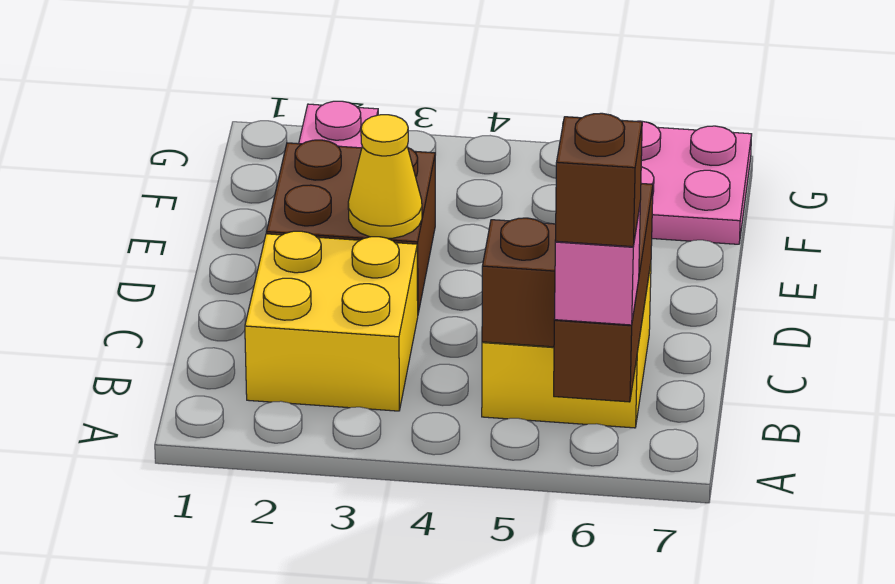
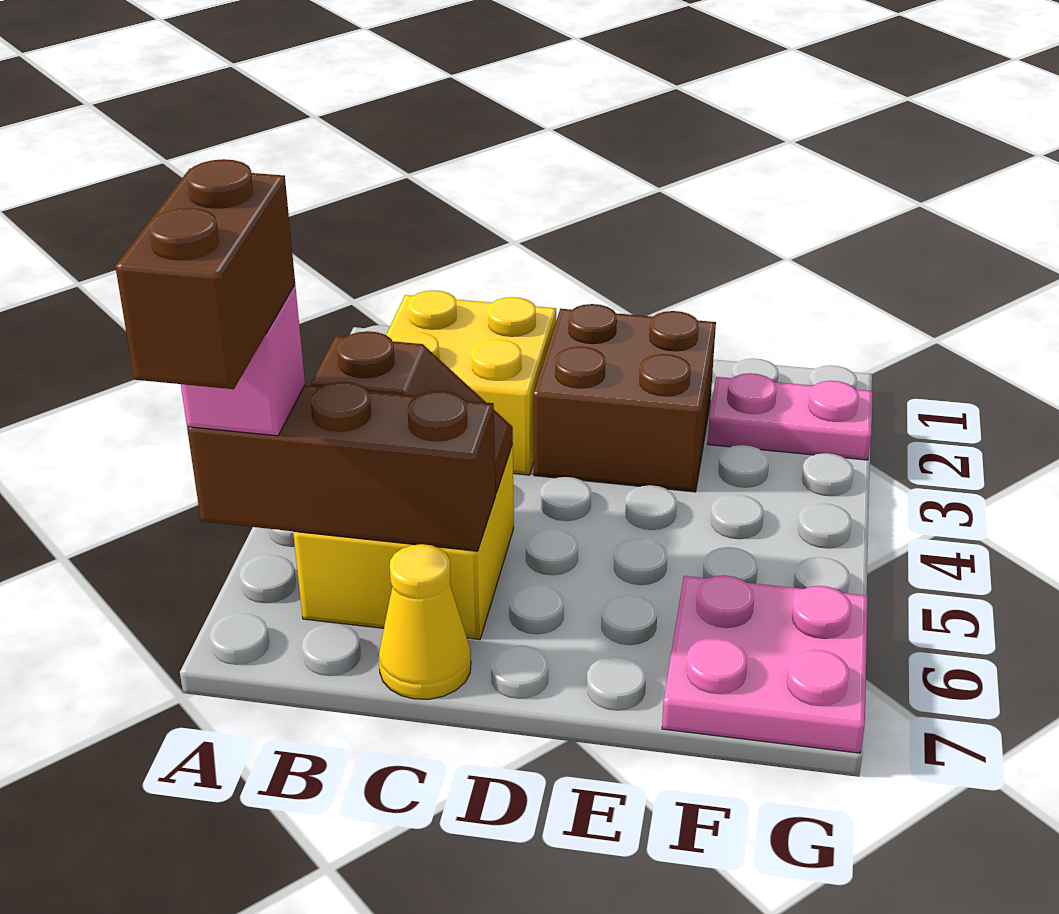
brown brick A6 level 4 -> brown brick A6:A7 level 4
yellow cone D3 level 2 -> yellow cone C7 level 1

